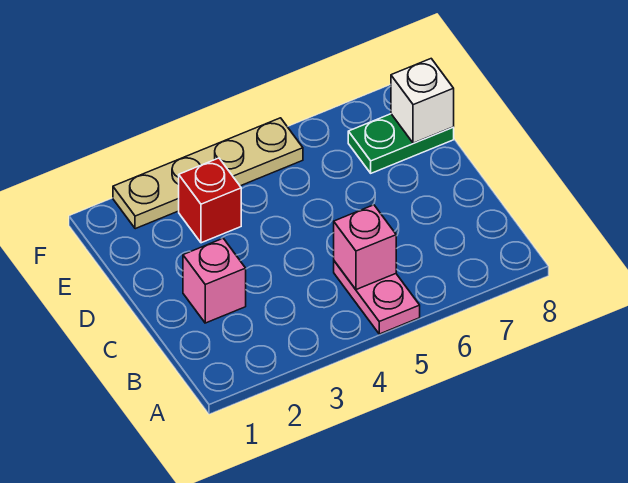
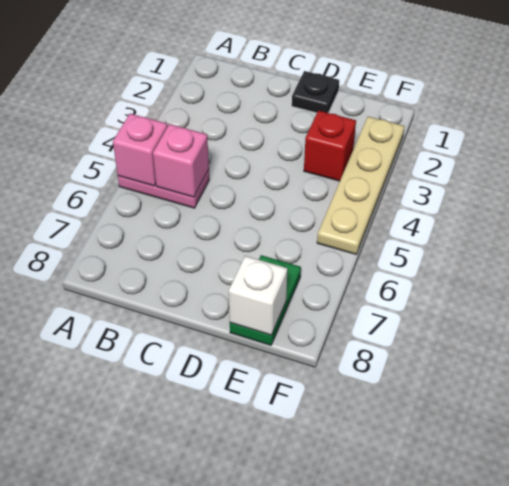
pink brick C2 level 1 -> pink brick A5 level 2
none -> black plate D1 level 1

